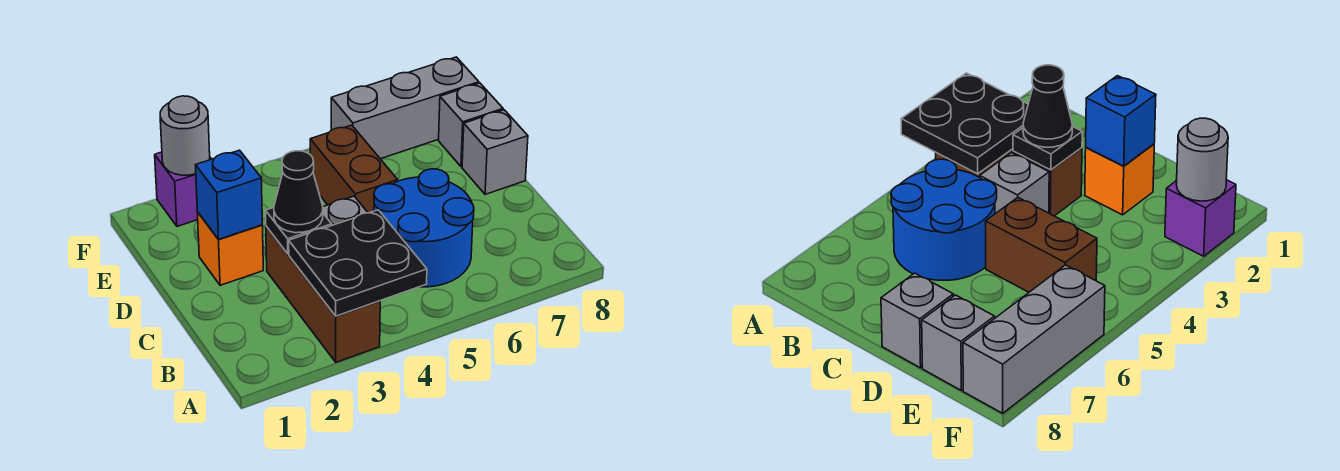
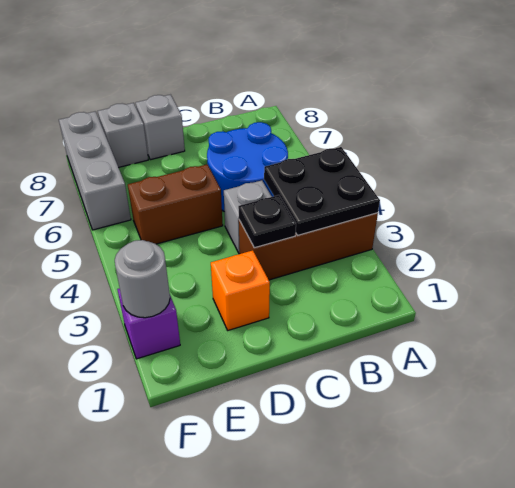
black cone C3 level 3 -> none
blue brick D2 level 2 -> none

